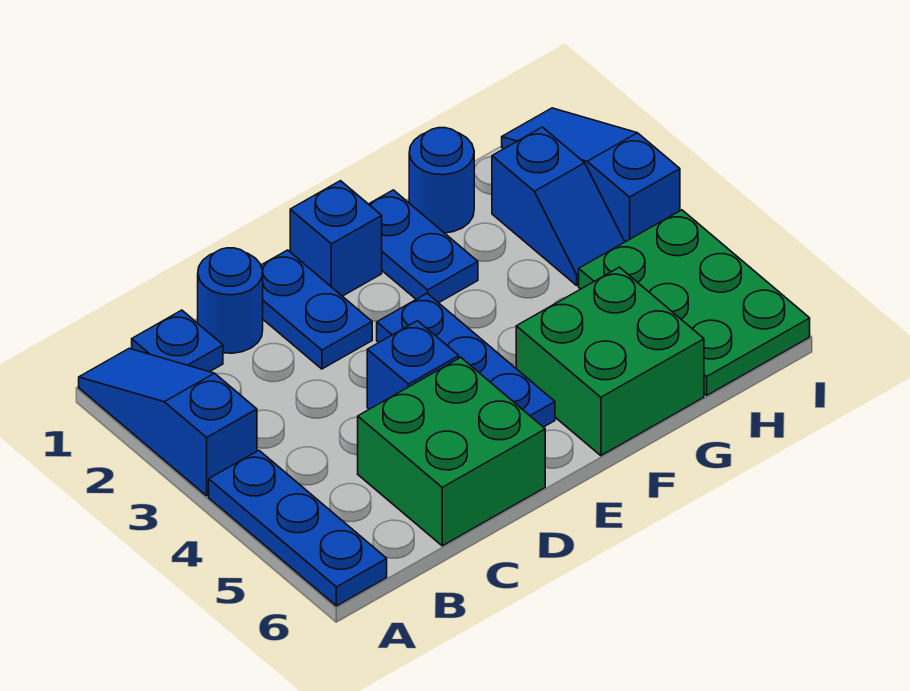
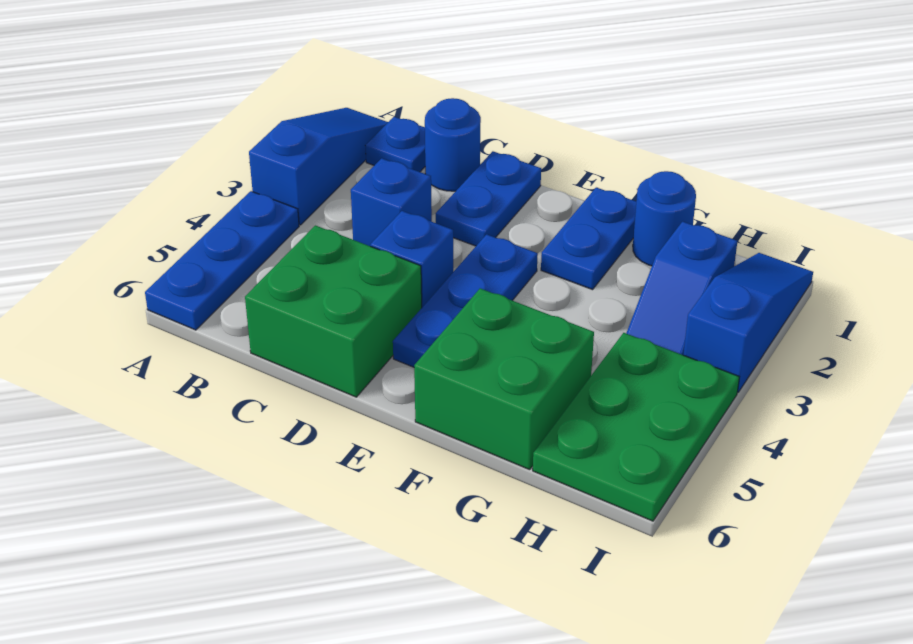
blue brick E1 level 1 -> blue brick C3 level 1

